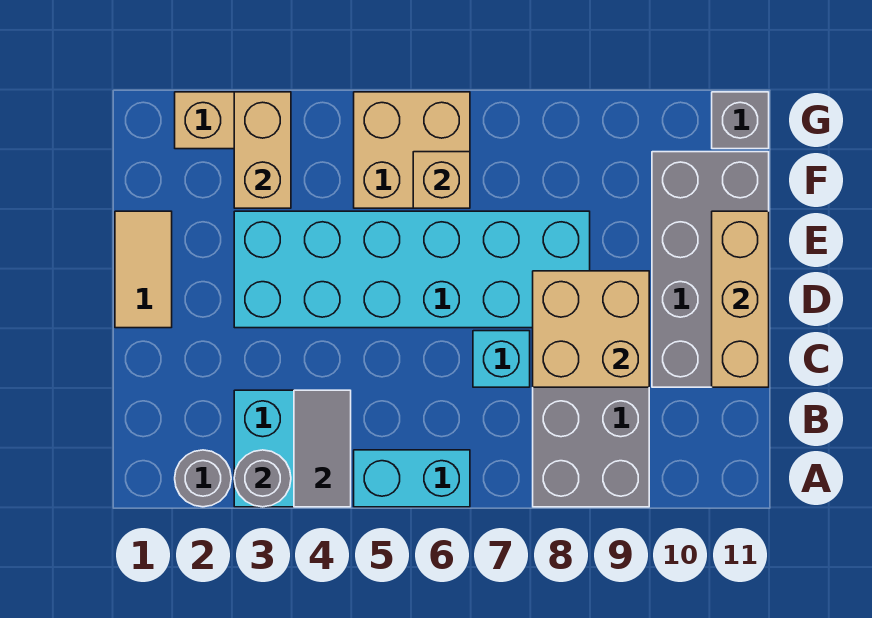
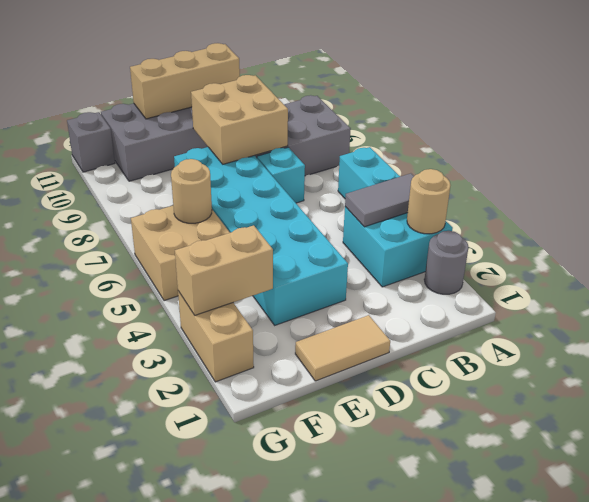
grey round brick A3 level 2 -> tan round brick A3 level 2
tan brick F6 level 2 -> tan round brick F6 level 2

